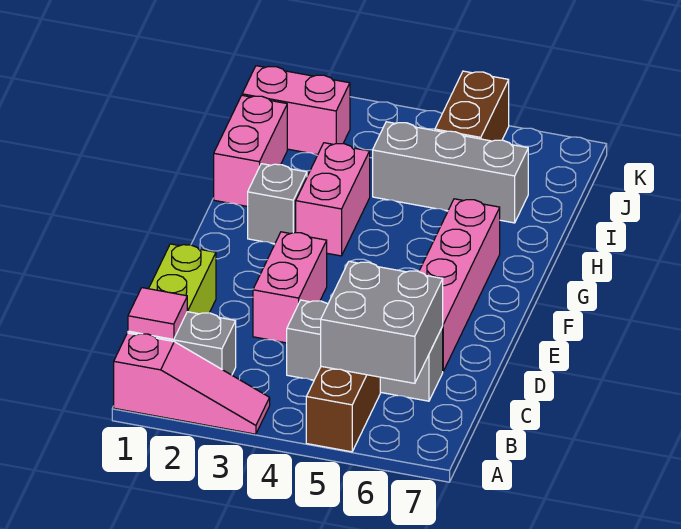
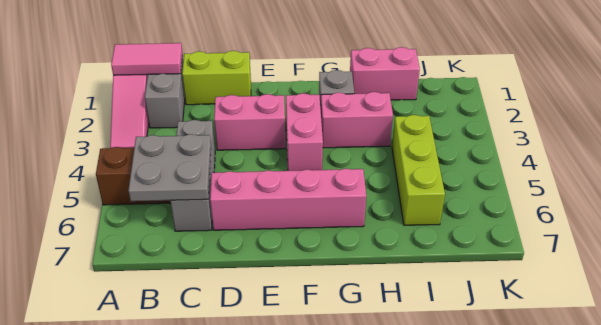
pink tile B1 level 2 -> pink tile A1:B1 level 2
grey brick B5:C6 level 2 -> grey plate B5:C6 level 2
grey brick I4:I6 level 1 -> lime brick I4:I6 level 1
pink brick J1:J2 level 1 -> pink brick F3:F4 level 1
brown brick J5:K5 level 1 -> none

